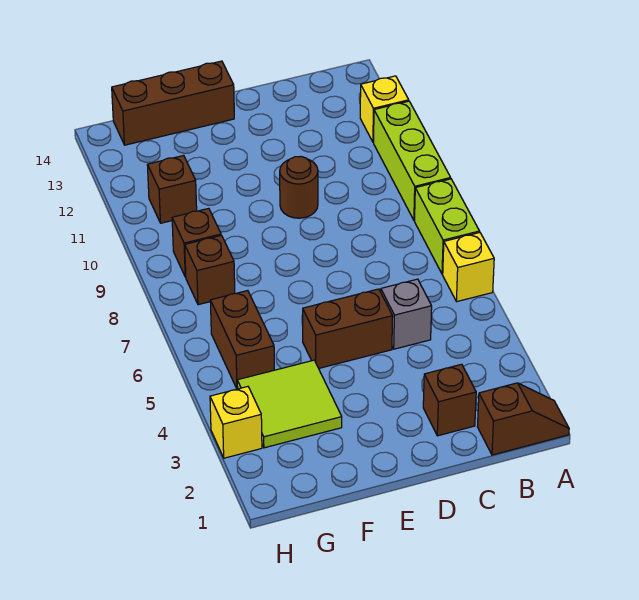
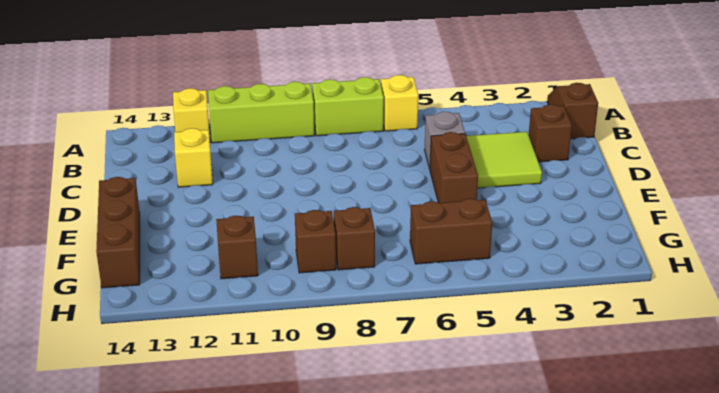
brown round brick D10 level 1 -> none
lime tile F3:G4 level 1 -> lime tile C3:D4 level 1
yellow brick H3 level 1 -> yellow brick C12 level 1

